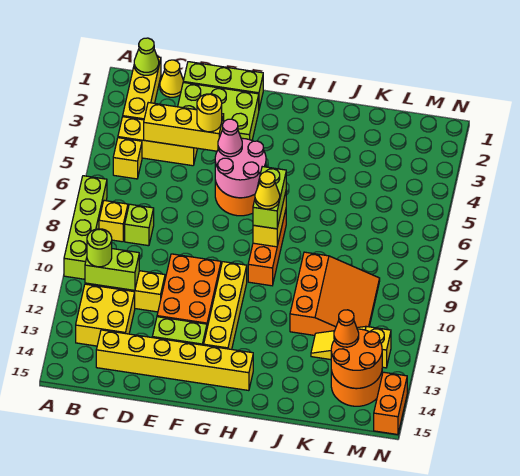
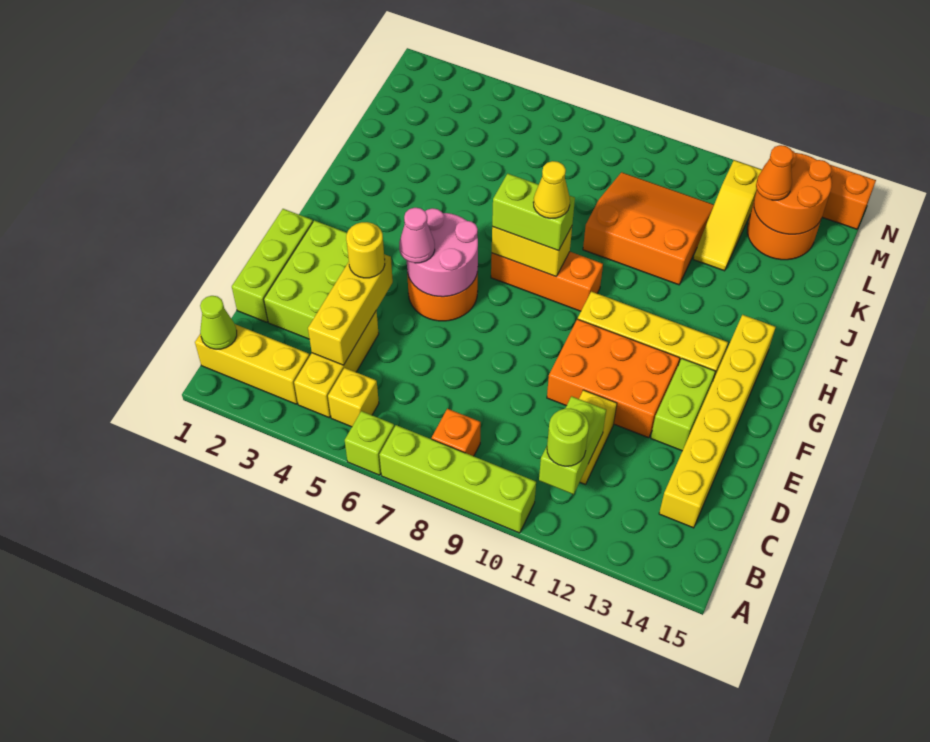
yellow brick B8 level 1 -> orange brick B8 level 1
yellow brick B12:C13 level 1 -> none
yellow cone C1 level 1 -> none
lime brick C8 level 1 -> lime brick A6 level 1

